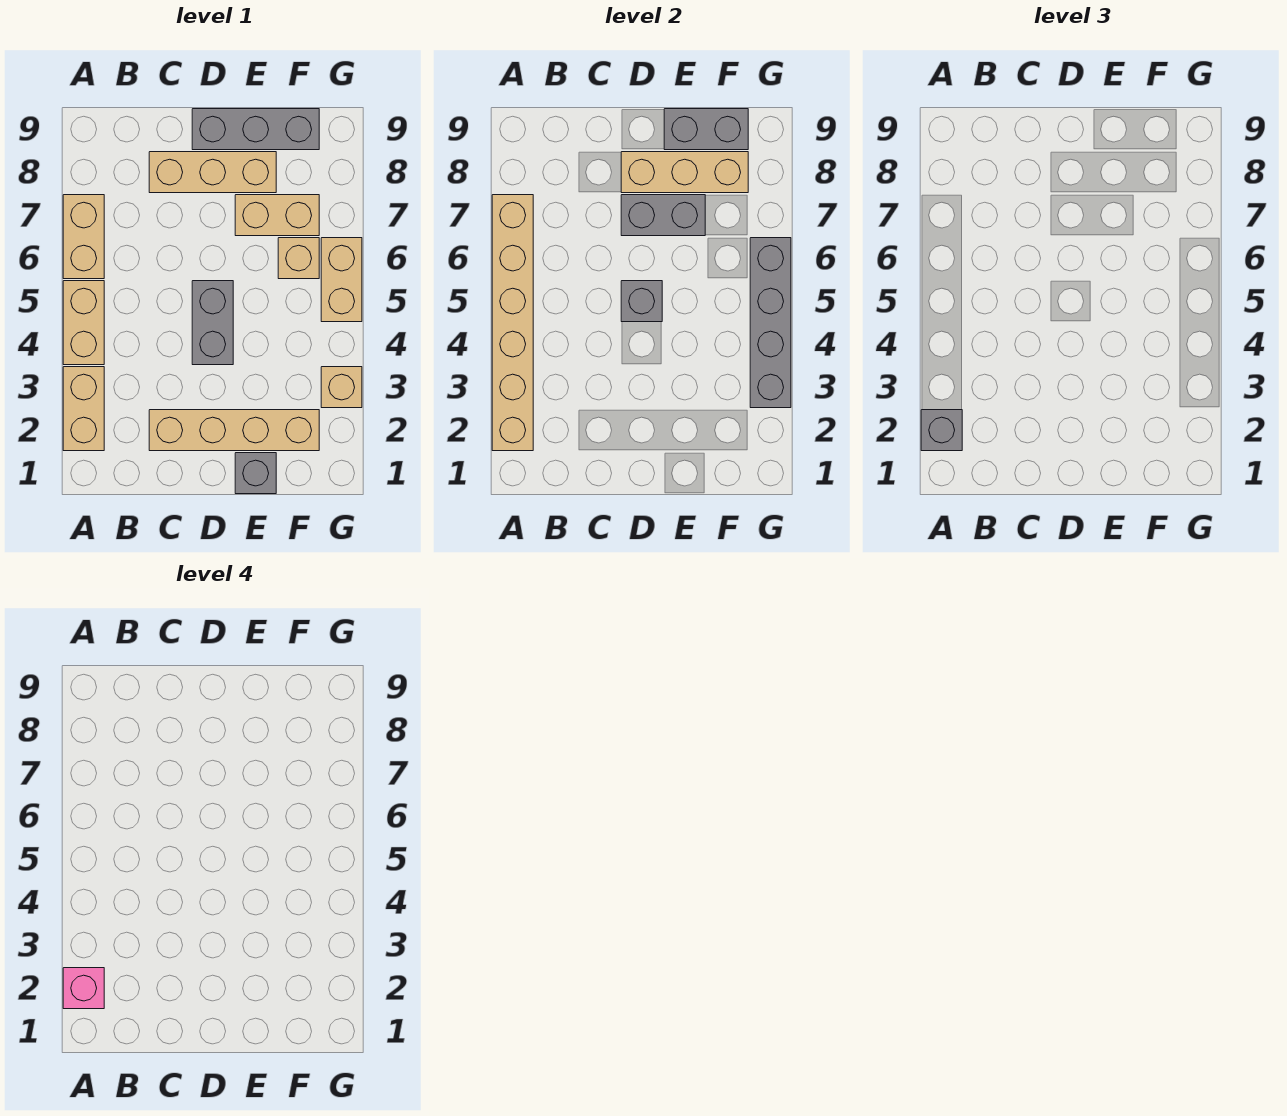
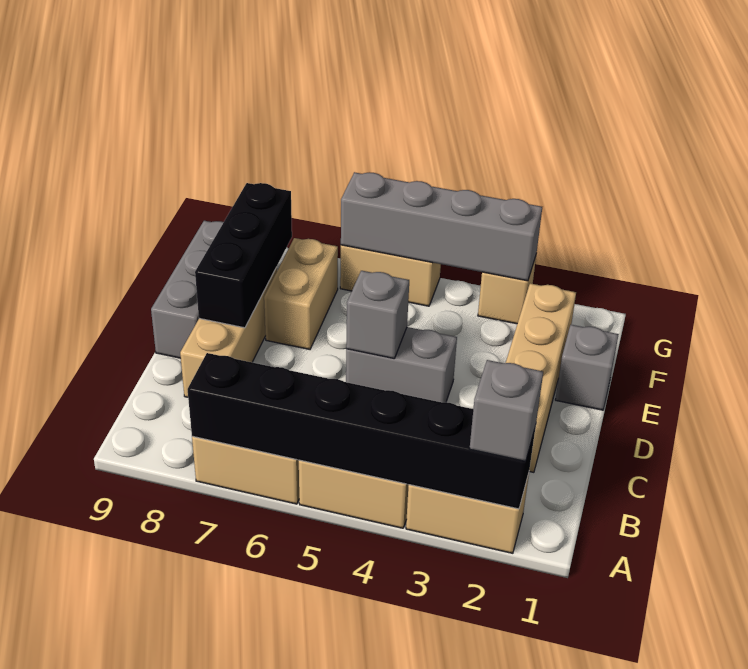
tan brick A2:A7 level 2 -> black brick A2:A7 level 2
pink brick A2 level 4 -> none
grey brick D7:E7 level 2 -> none
tan brick D8:F8 level 2 -> black brick D8:F8 level 2
grey brick E9:F9 level 2 -> none
tan brick F6 level 1 -> none

